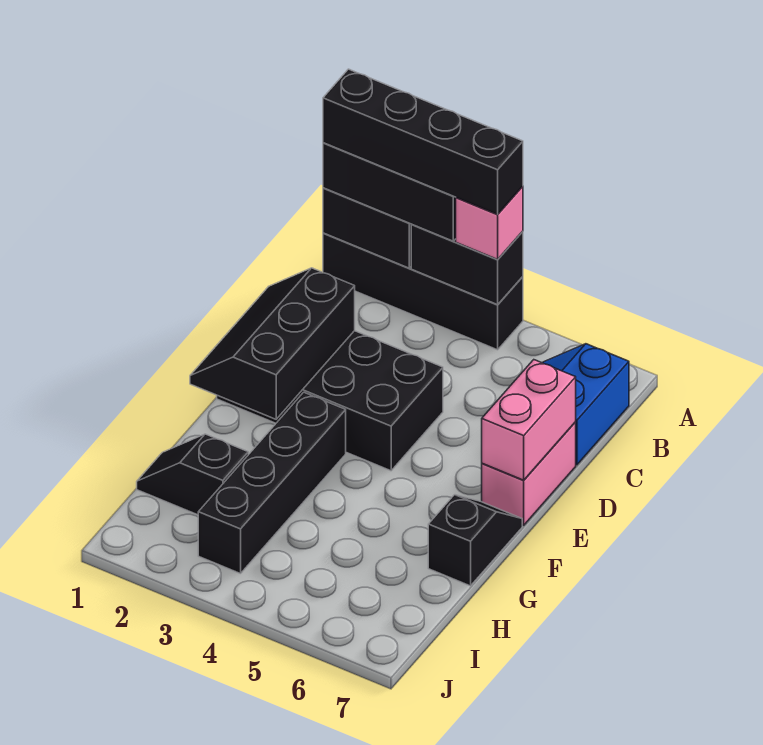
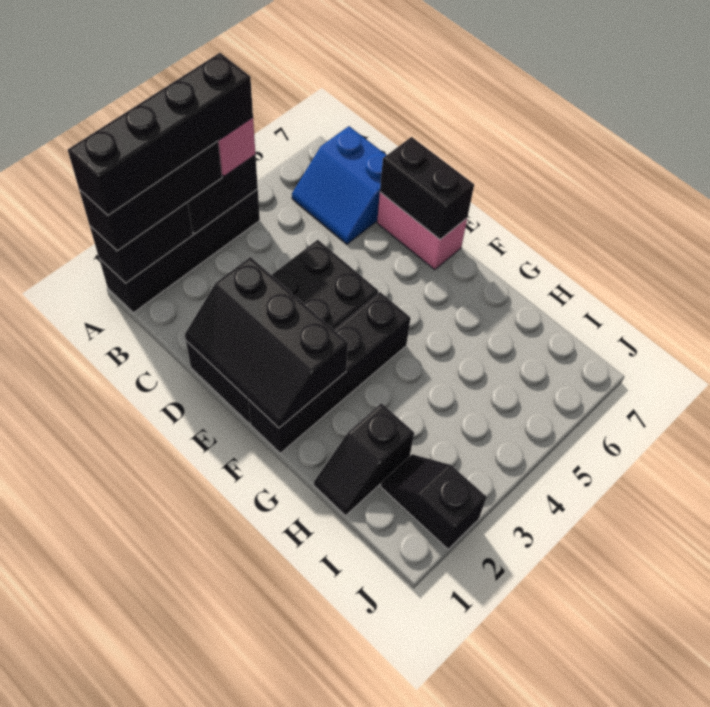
pink brick D7:E7 level 2 -> black brick D7:E7 level 2
black brick F3:I3 level 1 -> black brick F1:F4 level 1
black slope F7:G7 level 1 top G -> black slope I2:J2 level 1 top J

